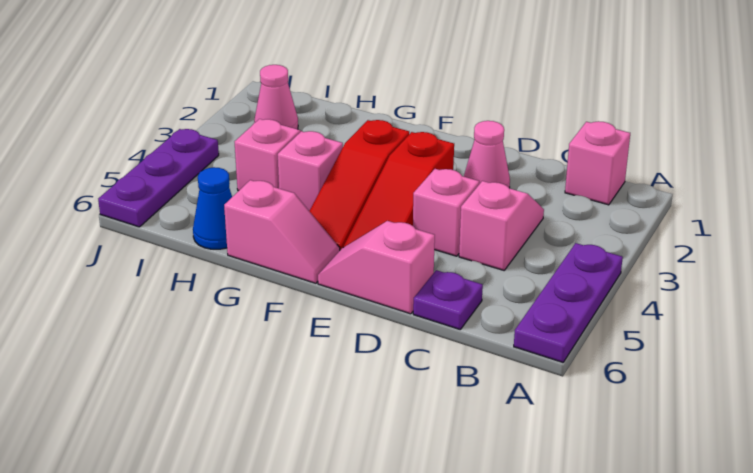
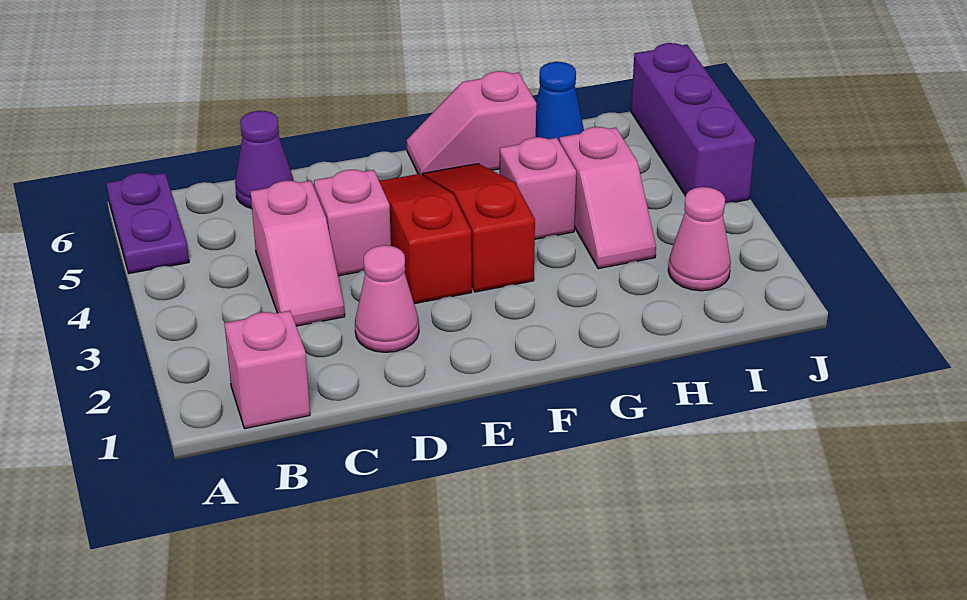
purple plate A4:A6 level 1 -> purple plate A5:A6 level 1
purple plate C6 level 1 -> purple cone C6 level 1
pink slope D6:E6 level 1 top D -> none
purple plate J4:J6 level 1 -> purple brick J4:J6 level 1

